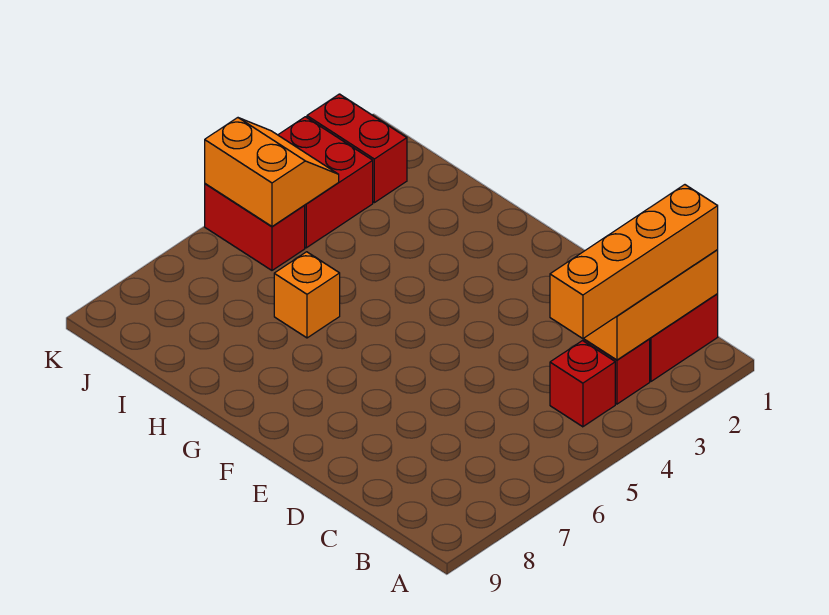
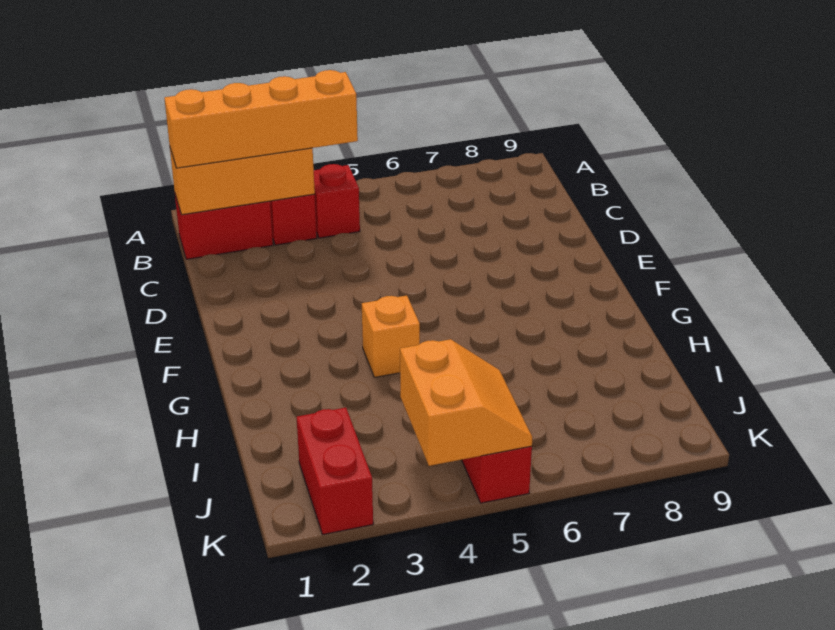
orange brick H6 level 1 -> orange brick G4 level 1
red brick J3:K4 level 1 -> none
orange slope J4:K5 level 2 top 5 -> orange slope J4:K5 level 2 top 4

